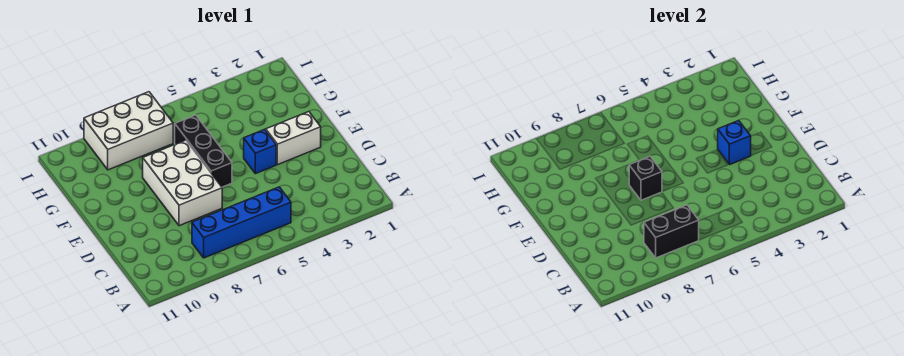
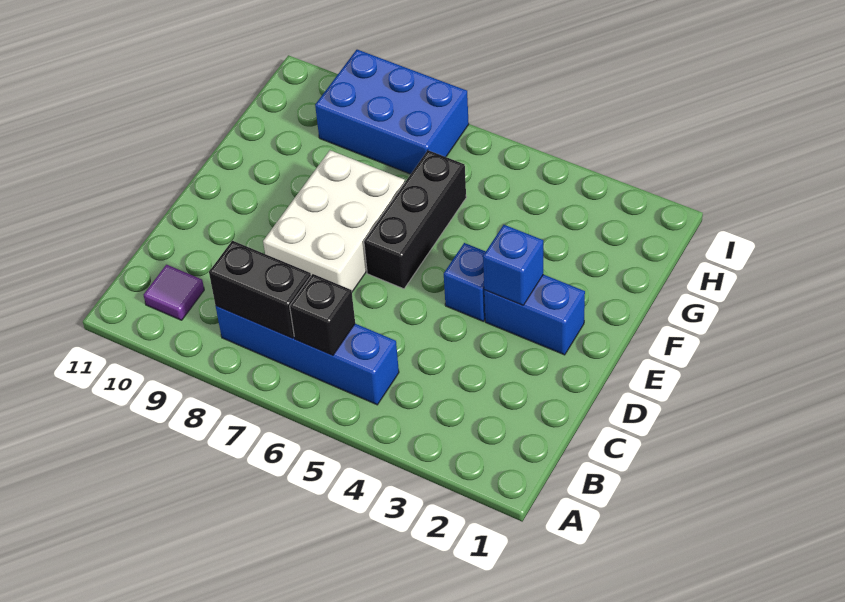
none -> purple tile B10 level 1
white brick E2:E3 level 1 -> blue brick E2:E3 level 1
black brick E7 level 2 -> black brick B6 level 2
white brick H7:I9 level 1 -> blue brick H7:I9 level 1

